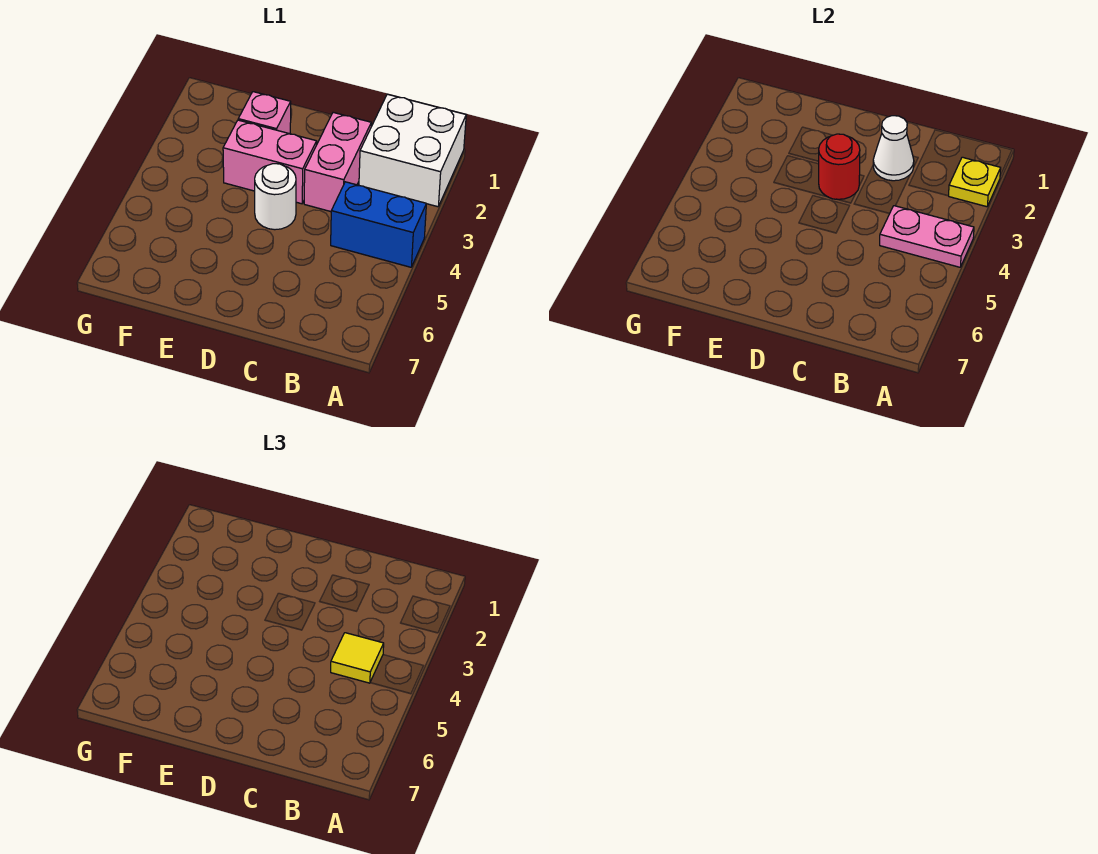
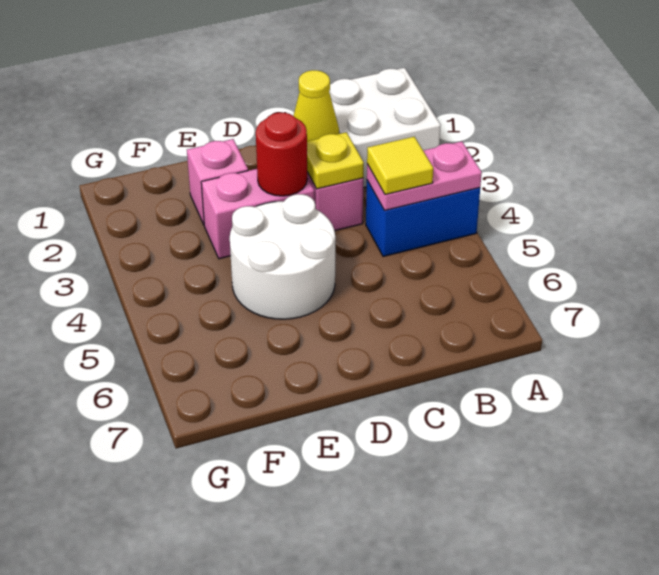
yellow plate A2 level 2 -> yellow plate C3 level 2
white cone C2 level 2 -> yellow cone C2 level 2
white round brick D4 level 1 -> white round brick D4:E5 level 1

